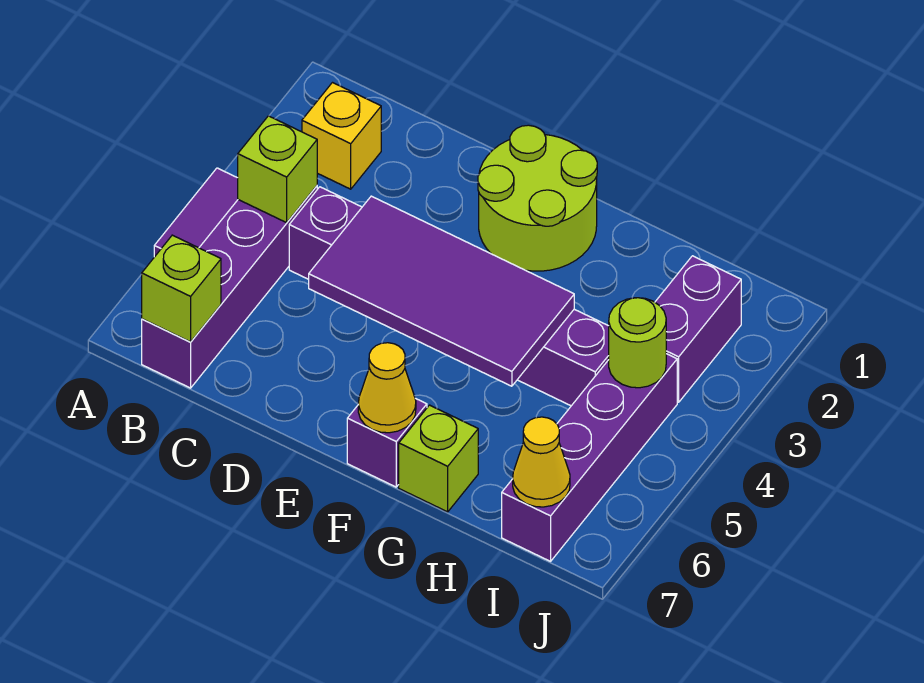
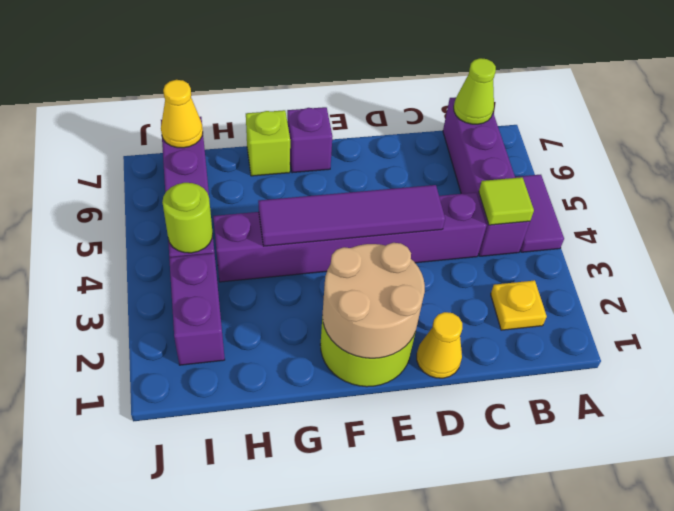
yellow brick B2 level 1 -> yellow plate B2 level 1
lime brick B4 level 2 -> lime tile B4 level 2
lime brick B7 level 2 -> lime cone B7 level 2
purple tile D4:G5 level 2 -> purple tile D4:G4 level 2
none -> tan round brick E1:F2 level 2
yellow cone F7 level 2 -> yellow cone D1 level 1

